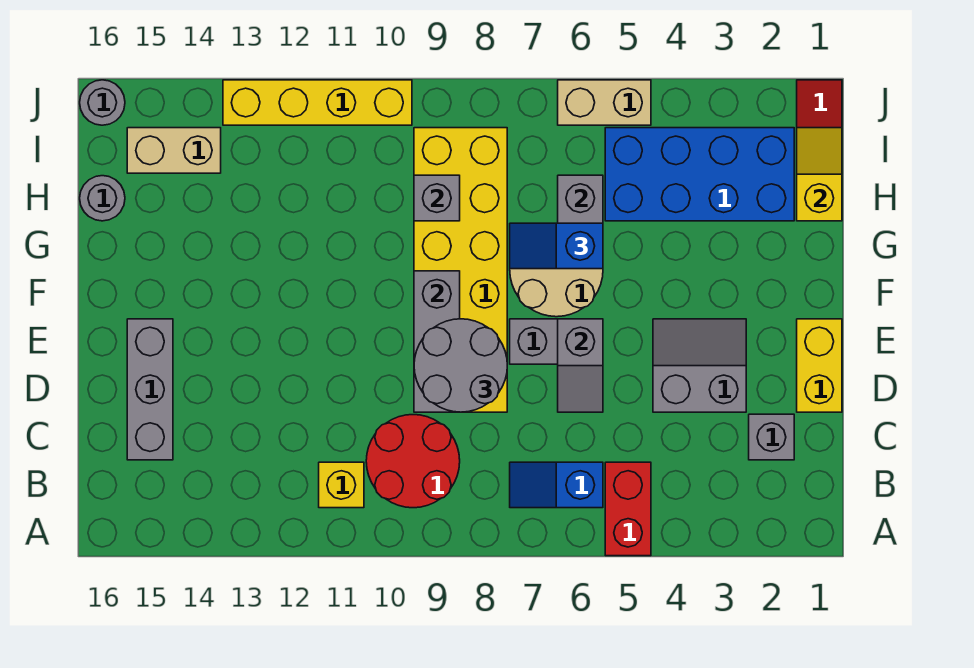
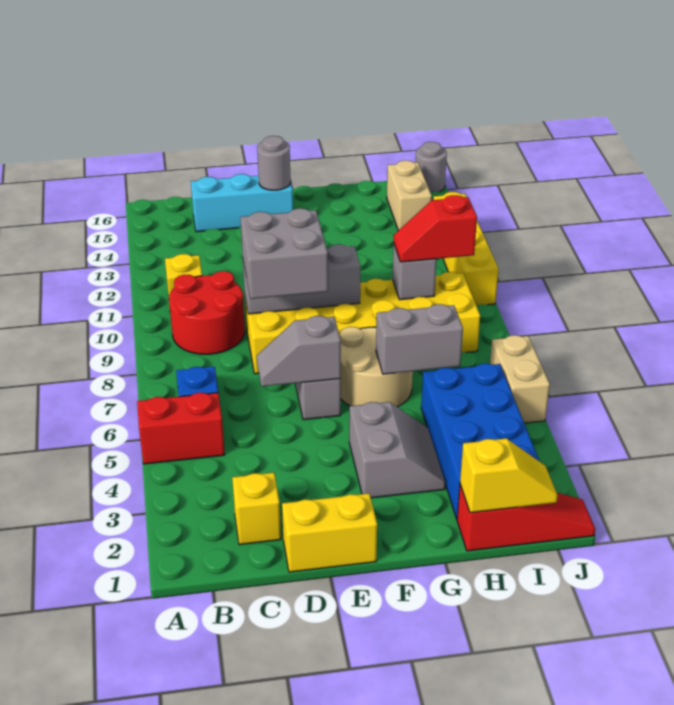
grey brick C2 level 1 -> yellow brick C2 level 1
grey brick C15:E15 level 1 -> cyan brick C15:E15 level 1
grey slope D3:E4 level 1 top D -> grey slope F3:G4 level 1 top F
grey round brick D8:E9 level 3 -> grey brick D8:E9 level 3
blue slope G6:G7 level 3 top 6 -> none
none -> red slope H9:I9 level 3 top I
grey round brick H16 level 1 -> grey round brick E15 level 2

